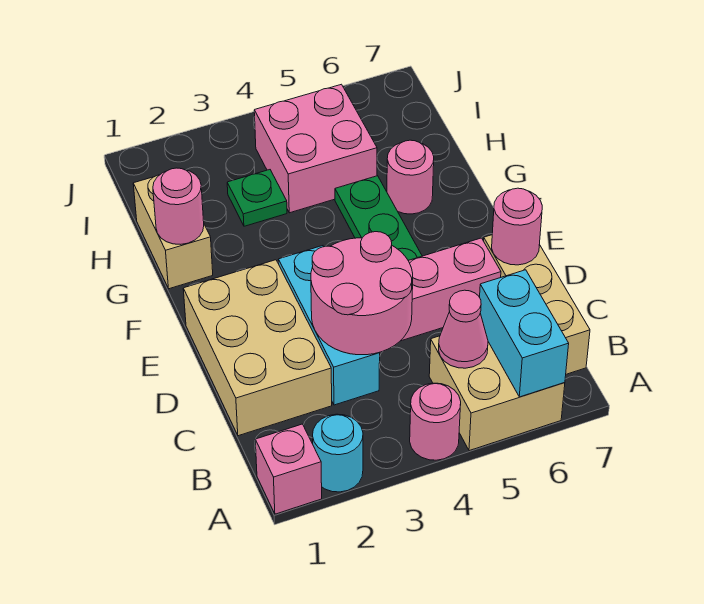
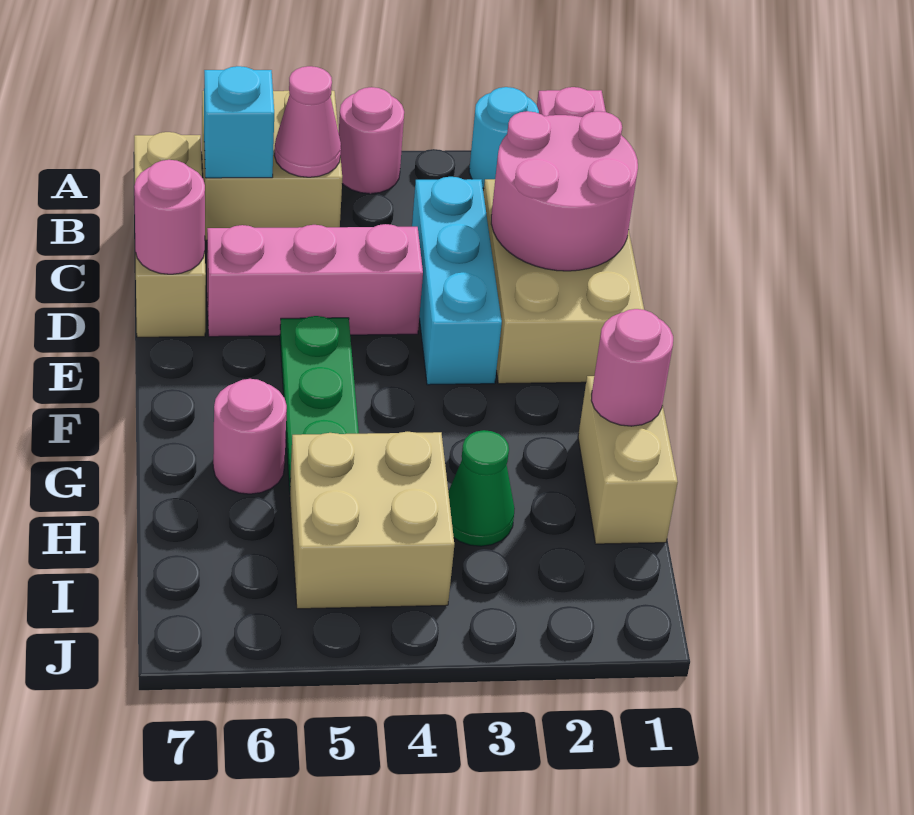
cyan brick A6:B6 level 2 -> cyan brick B6 level 2
pink round brick C3:D4 level 2 -> pink round brick C1:D2 level 2
green plate H3 level 1 -> green cone H3 level 1
pink brick H4:I5 level 1 -> tan brick H4:I5 level 1

